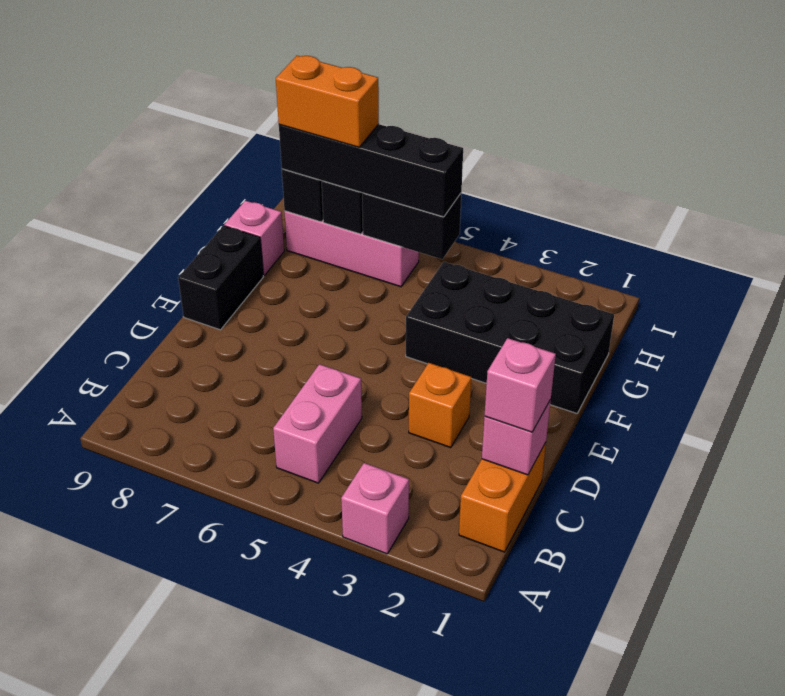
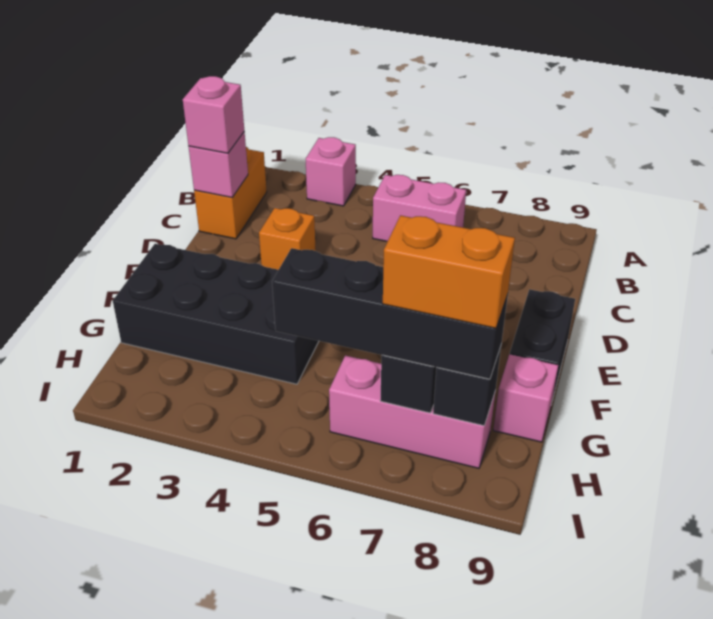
pink brick B5:C5 level 1 -> pink brick B5:B6 level 1
black brick H5:H6 level 2 -> none

